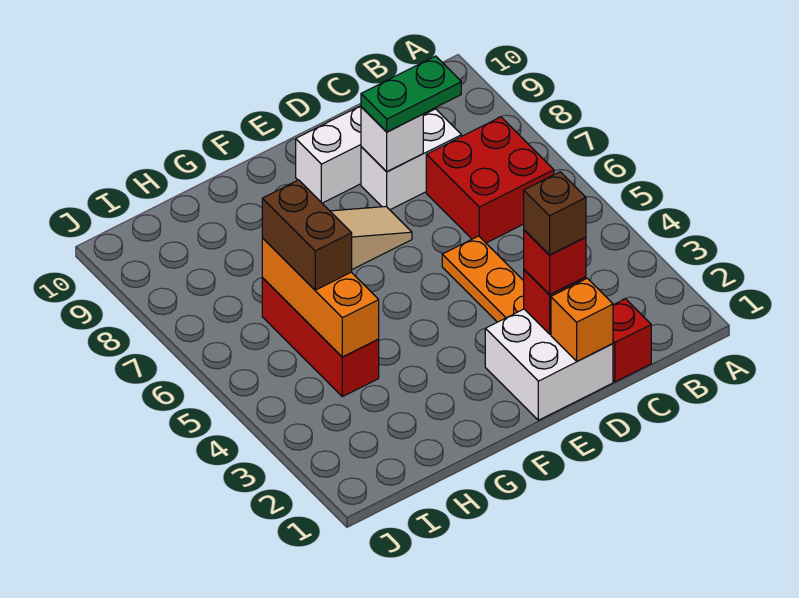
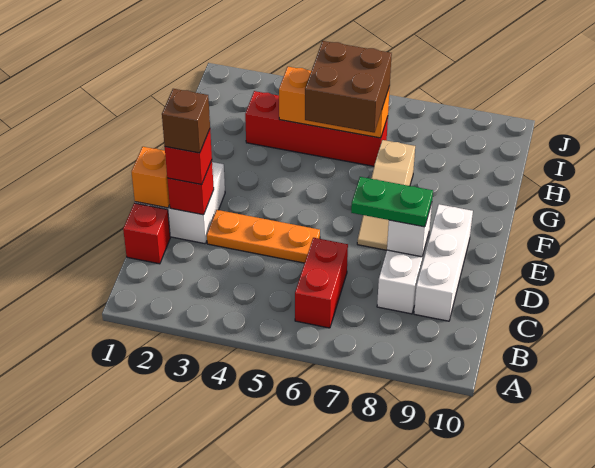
red brick B6:C7 level 1 -> red brick B6:C6 level 1
green plate C8:D8 level 3 -> green plate D7:D8 level 3
red brick H4:H6 level 1 -> red brick H3:H6 level 1
brown brick H5:H6 level 3 -> brown brick G5:H6 level 3

